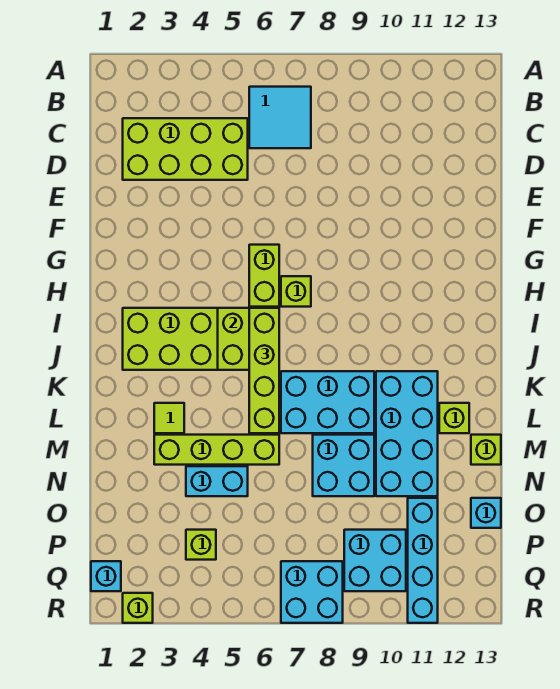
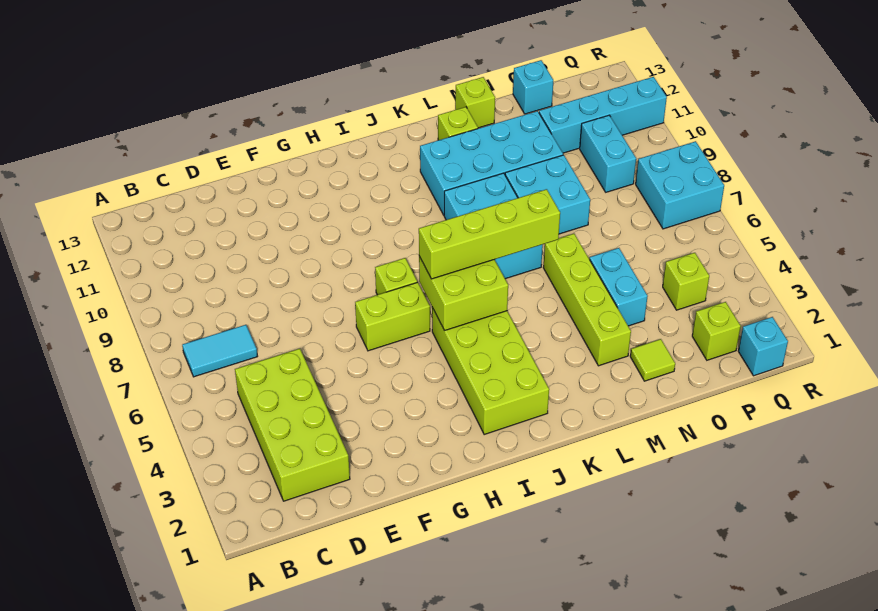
cyan tile B6:C7 level 1 -> cyan tile B7:C7 level 1
lime tile L3 level 1 -> lime tile N2 level 1
cyan brick P9:Q10 level 1 -> cyan brick P9:P10 level 1
lime brick R2 level 1 -> lime brick P2 level 1

